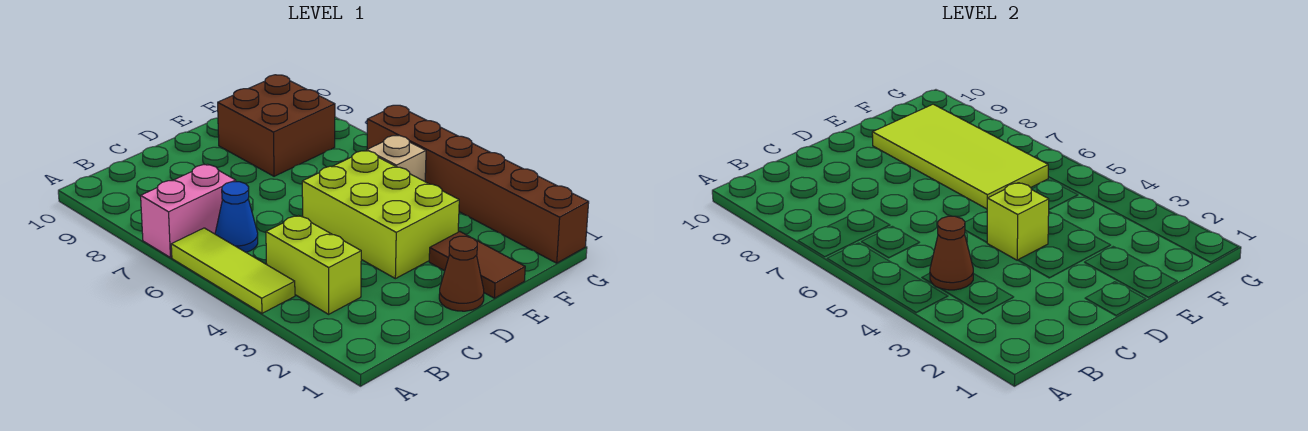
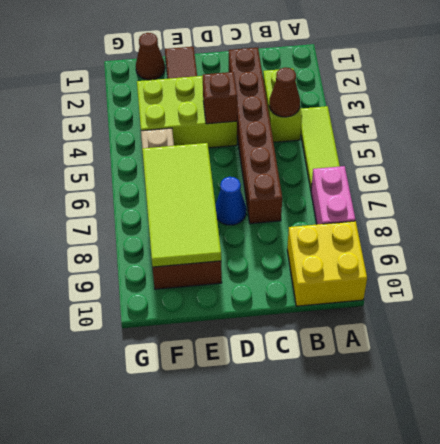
pink brick A7:B7 level 1 -> pink brick A7:A8 level 1
none -> yellow brick A9:B10 level 1
blue cone B6 level 1 -> blue cone D7 level 1
brown cone D1 level 1 -> brown cone F1 level 1
lime brick D3:E5 level 1 -> lime brick D3:F4 level 1
lime brick D4 level 2 -> brown brick D4 level 2
brown brick G1:G6 level 1 -> brown brick C2:C7 level 1

